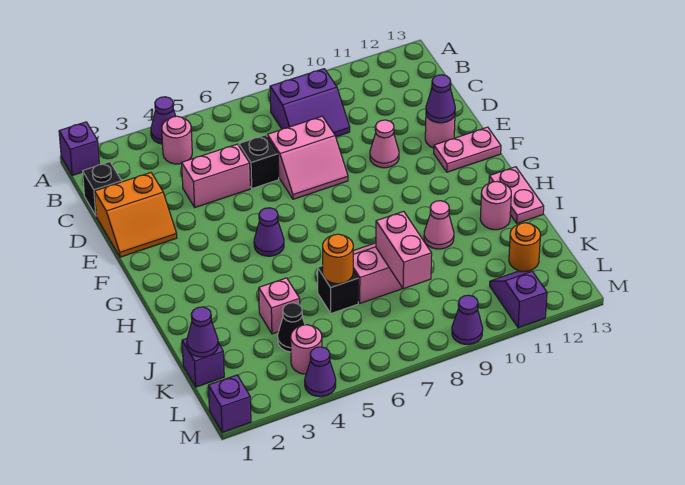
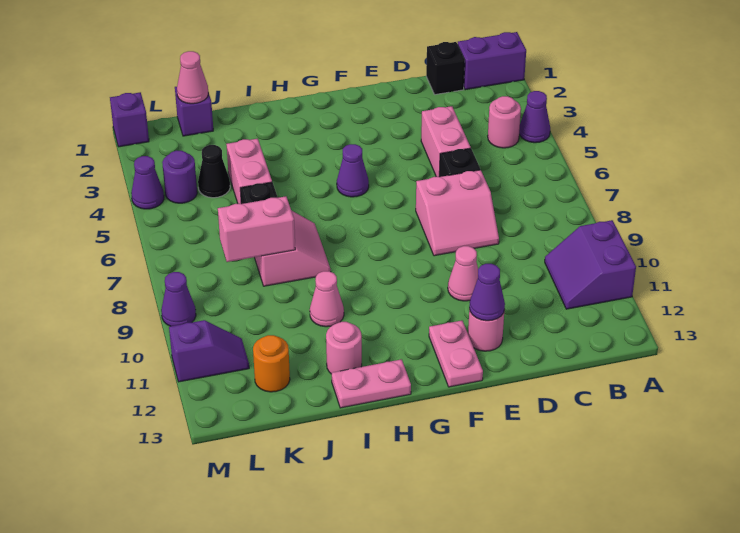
purple brick A1 level 1 -> purple brick A1:B1 level 1
purple slope B8:C9 level 1 top B -> purple slope A10:B11 level 1 top A
orange slope D1:E2 level 1 top D -> none
pink slope D7:E8 level 1 top D -> pink slope D7:E8 level 1 top 7
pink brick J4 level 1 -> pink brick J4:J5 level 1
orange round brick J6 level 2 -> none
purple cone K1 level 2 -> pink cone K1 level 2
pink round brick L4 level 1 -> purple round brick L4 level 1

